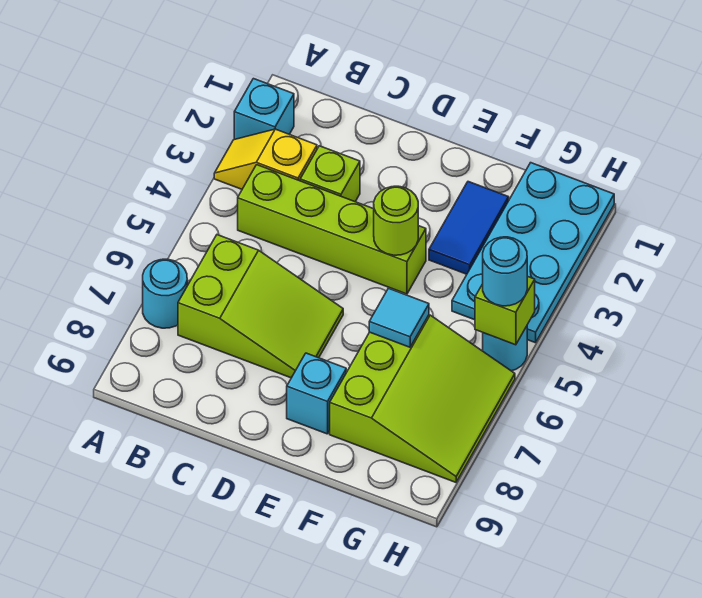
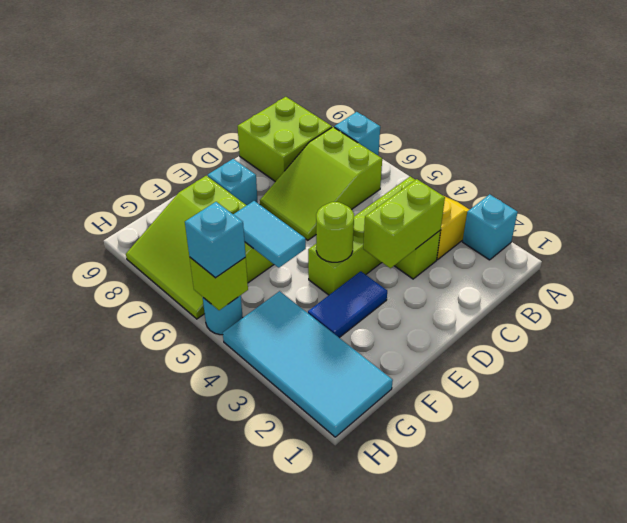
cyan round brick A7 level 1 -> cyan brick A7 level 1
none -> lime brick B8:C9 level 1
none -> lime brick C3:D3 level 2
blue tile F2:F3 level 1 -> blue tile E3:F3 level 1
cyan tile F6 level 2 -> cyan tile F5:F6 level 2
cyan plate G1:H4 level 1 -> cyan tile G1:H4 level 1
cyan round brick H5 level 3 -> cyan brick H5 level 3

